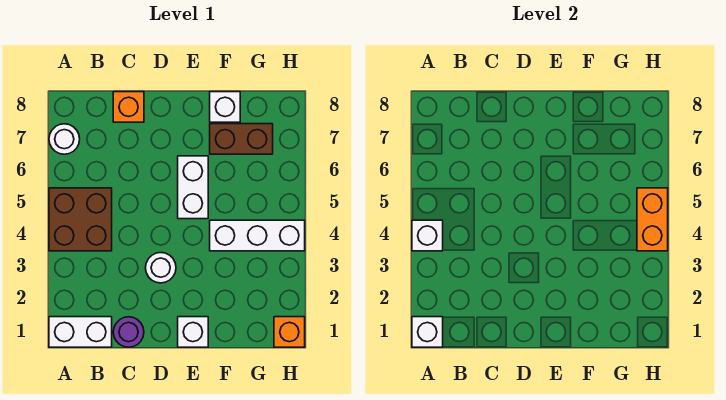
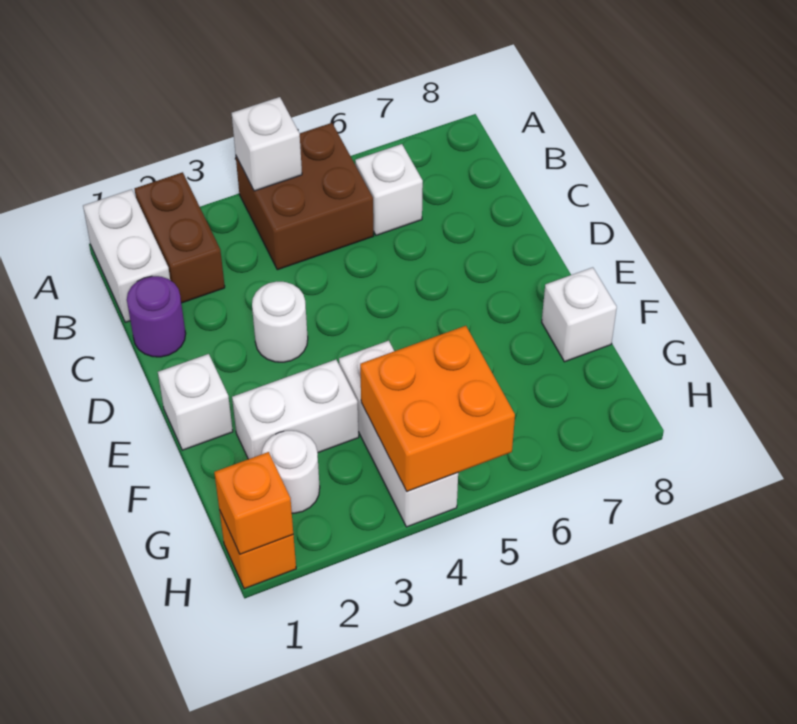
white brick A1 level 2 -> white brick B6 level 1
white round brick A7 level 1 -> white round brick G2 level 1
orange brick C8 level 1 -> orange brick H1 level 2
white brick E5:E6 level 1 -> white brick F2:F3 level 1
brown brick F7:G7 level 1 -> brown brick A2:B2 level 1
orange brick H4:H5 level 2 -> orange brick G4:H5 level 2

